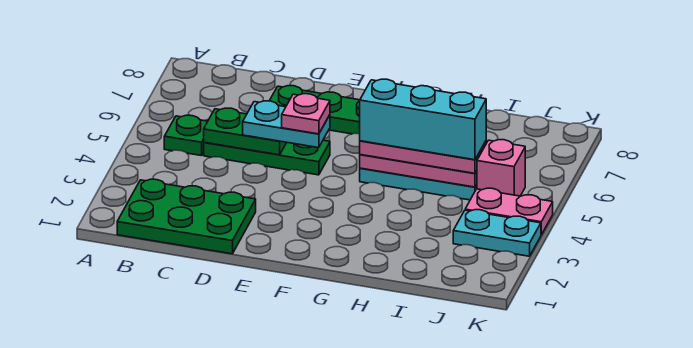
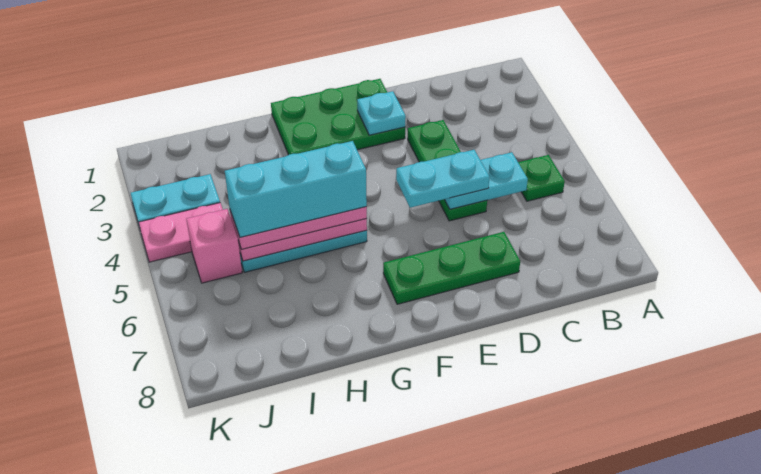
green plate B1:D2 level 1 -> green plate E1:G2 level 1
green plate C5:E5 level 1 -> green plate D3:D5 level 1
green plate C5:D5 level 2 -> cyan plate C5:D5 level 2
none -> cyan plate E2 level 2
pink plate E5 level 4 -> none

